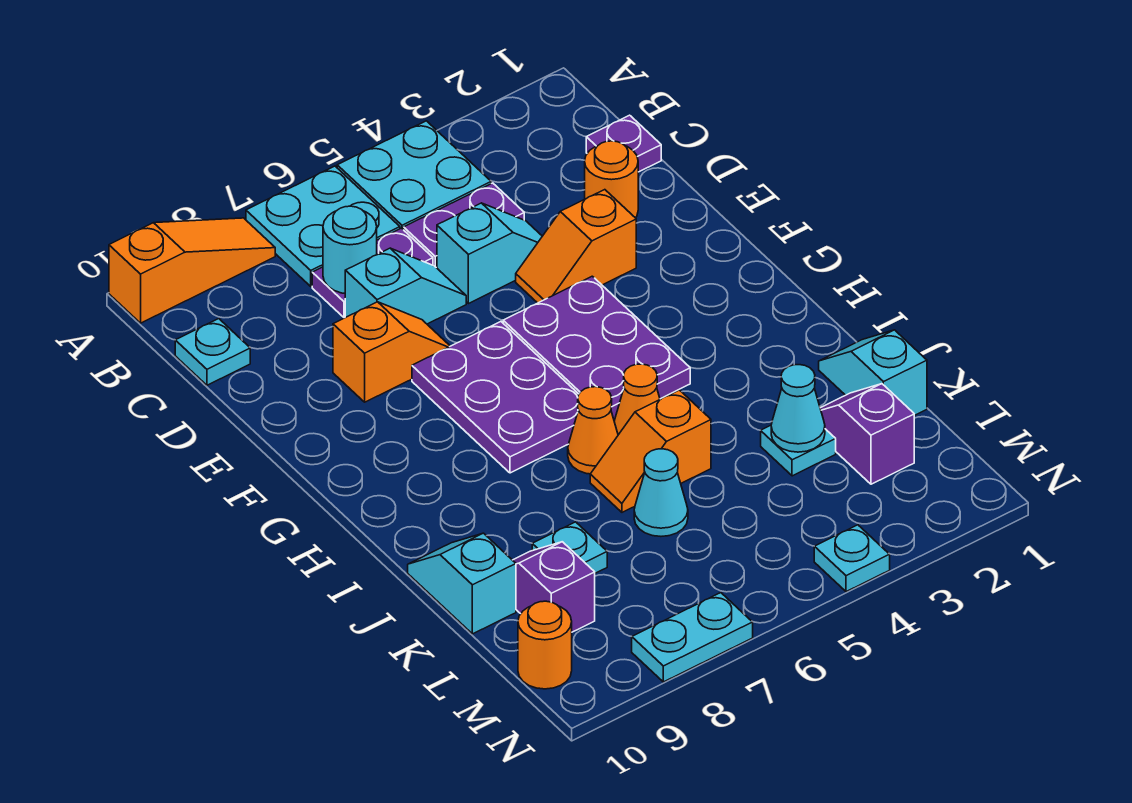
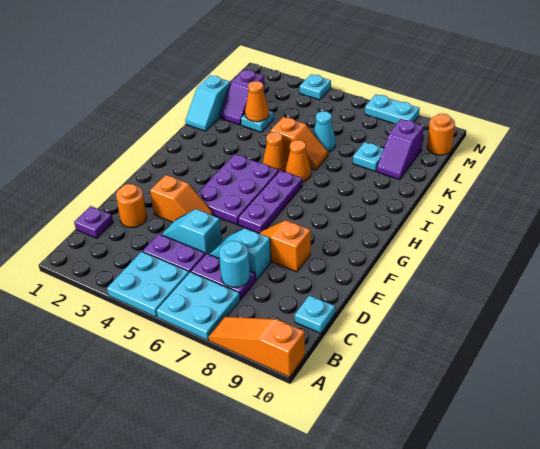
purple plate F6:H7 level 1 -> purple plate F6:H6 level 1
cyan slope J10:K10 level 1 top K -> none
cyan cone K3 level 2 -> orange cone K3 level 2

